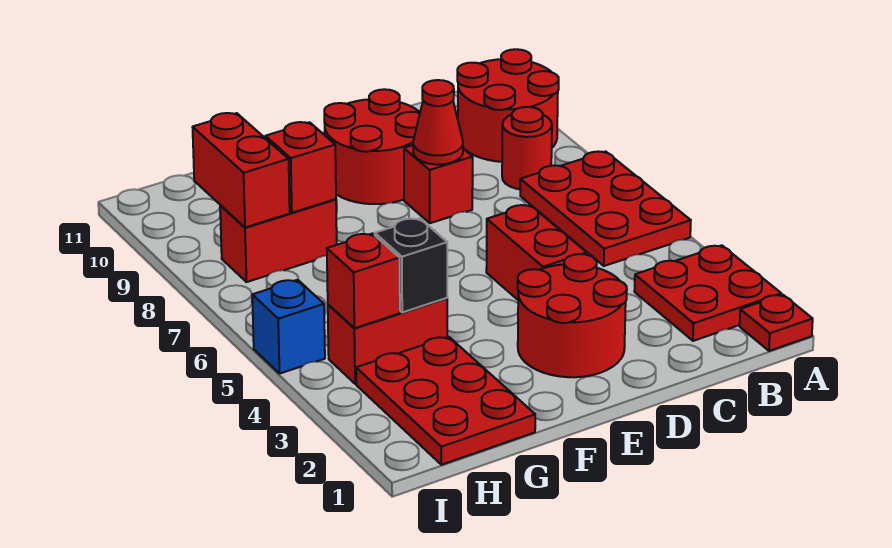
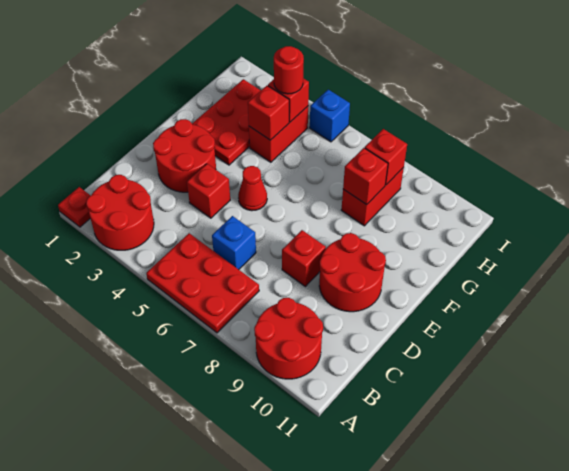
red plate A2:B3 level 1 -> red round brick A2:B3 level 1
red round brick B8 level 1 -> red round brick H4 level 3
none -> blue brick C6 level 1
red brick D4:D5 level 1 -> red brick D4 level 1
red cone D8 level 2 -> red cone E5 level 1
red plate G1:H3 level 1 -> red plate F2:H3 level 1
black brick G4 level 2 -> red brick G4 level 2
red brick H8:H9 level 2 -> red brick H8 level 2

